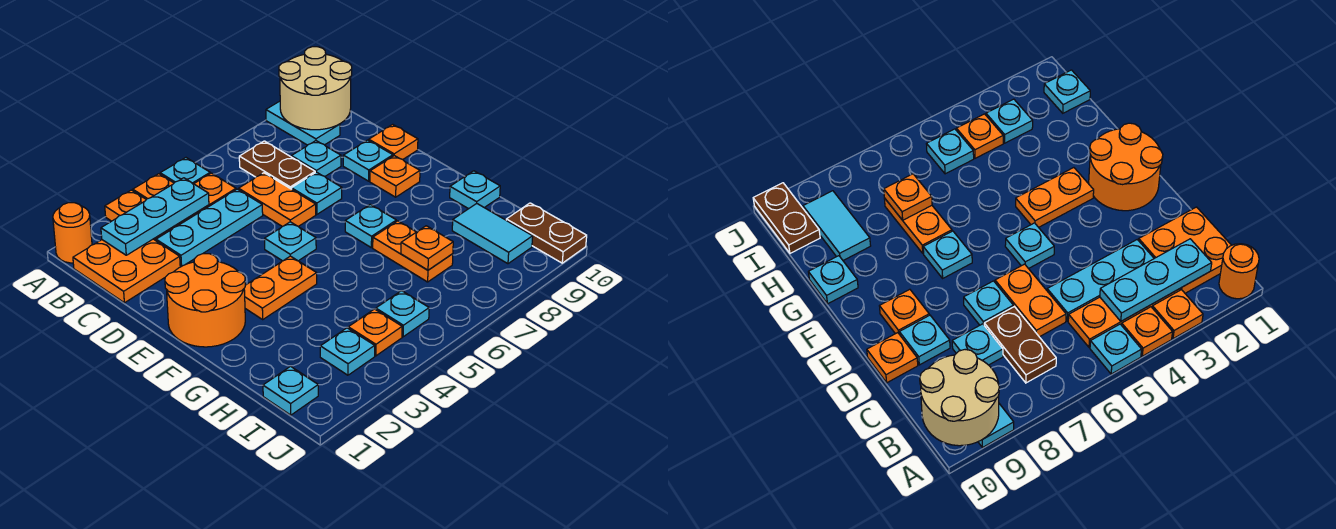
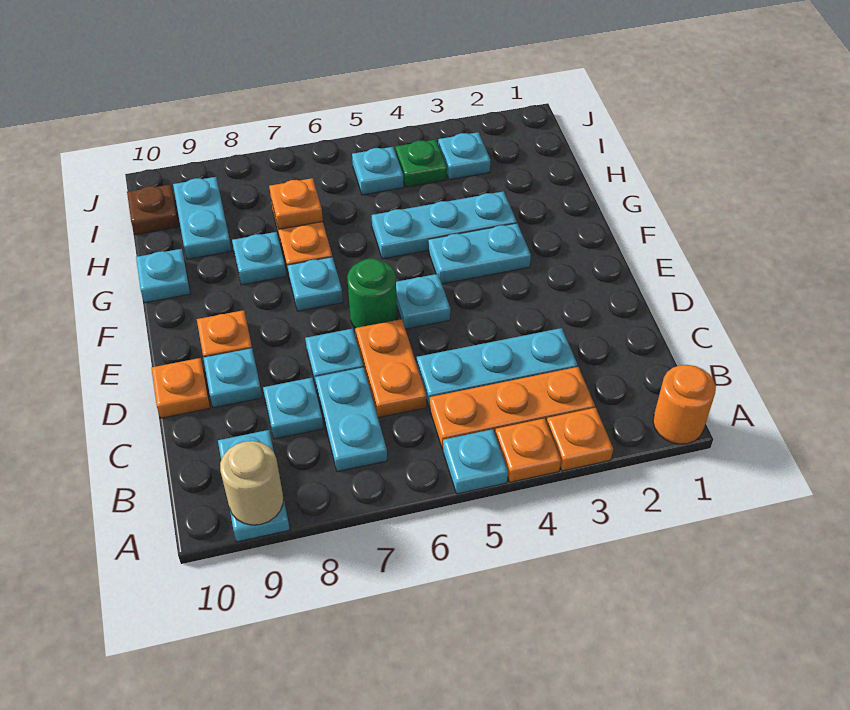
tan round brick A9:B10 level 2 -> tan round brick A9 level 2
orange plate B1:C2 level 1 -> none
cyan plate B2:B4 level 2 -> cyan plate G3:G5 level 1
brown plate B7:C7 level 1 -> cyan plate B7:C7 level 1
orange round brick E1:F2 level 1 -> none
none -> green round brick E6 level 1
orange plate F3:F4 level 1 -> cyan plate F3:F4 level 1
cyan tile H9:I9 level 1 -> cyan plate H9:I9 level 1
cyan plate I1 level 1 -> cyan plate G8 level 1
orange plate I4 level 1 -> green plate I4 level 1
brown plate I10:J10 level 1 -> brown plate I10 level 1

